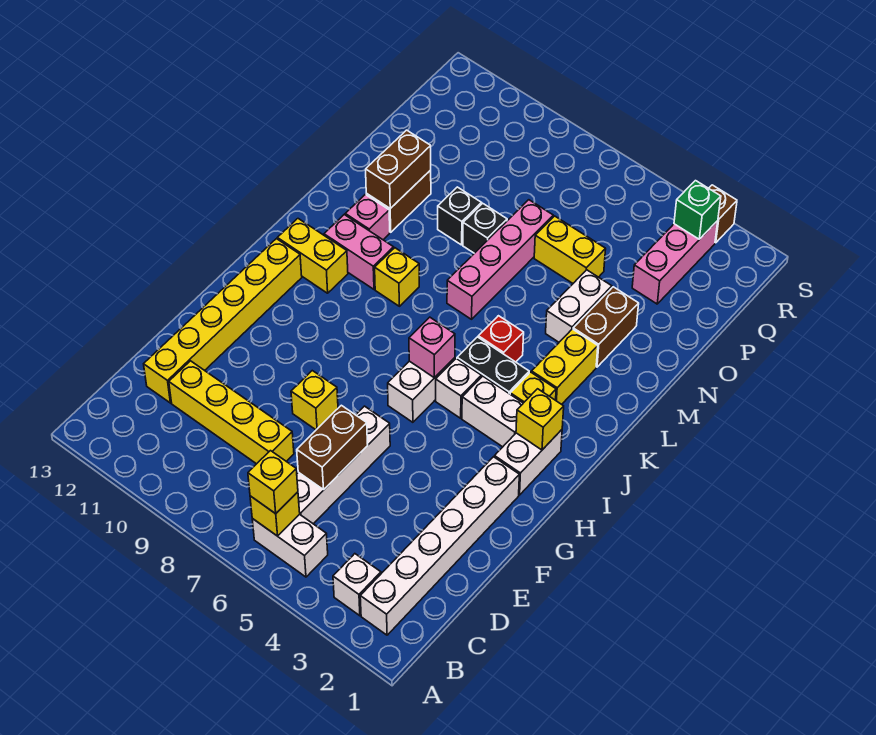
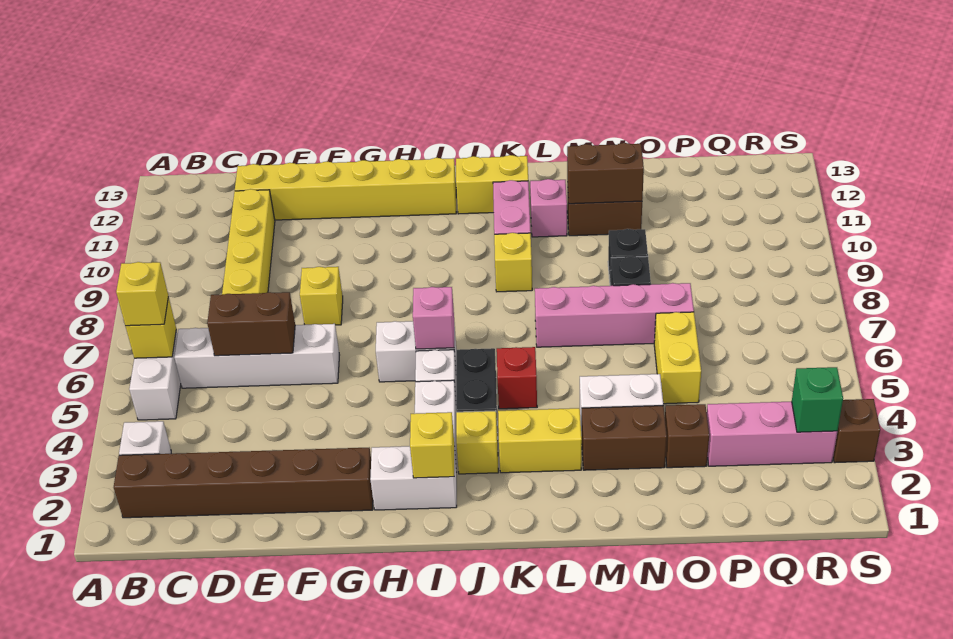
white brick B2:G2 level 1 -> brown brick B2:G2 level 1
yellow brick J11:J12 level 1 -> yellow brick J12:K12 level 1
none -> brown brick O3 level 1

